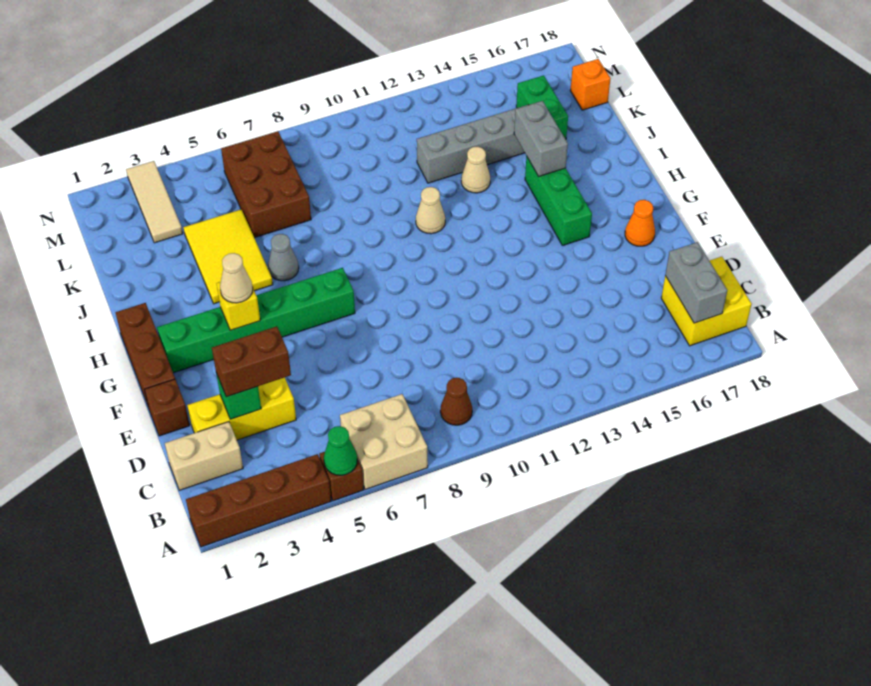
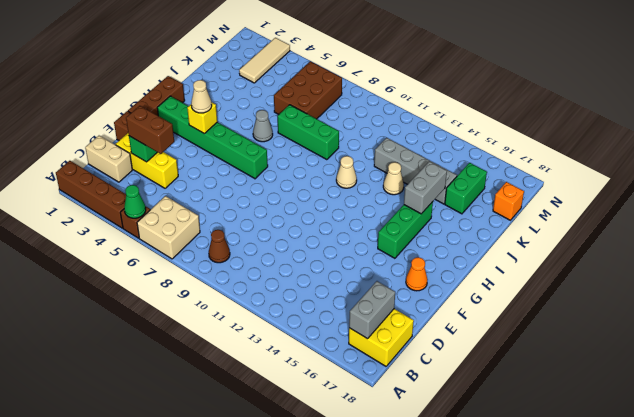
yellow tile I4:K5 level 1 -> none
none -> green brick J7:J9 level 1

